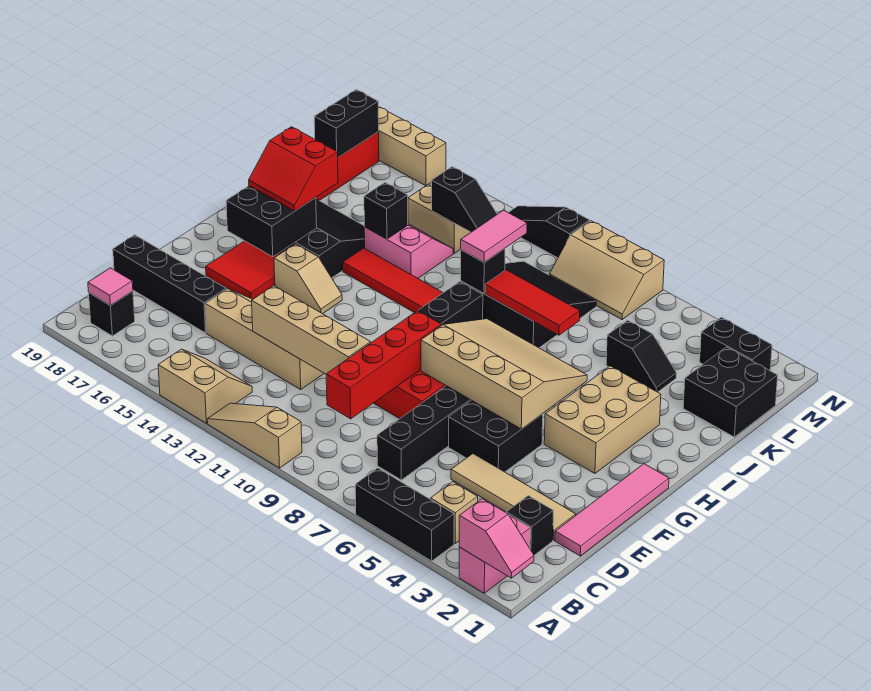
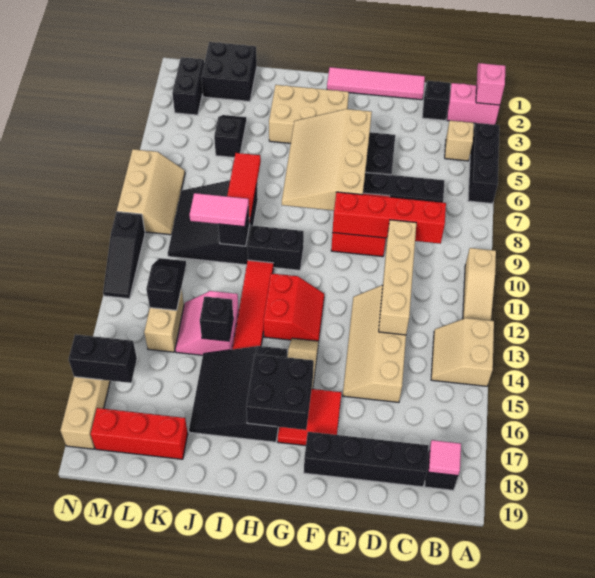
tan tile D2:D5 level 1 -> none
black brick D16:D19 level 1 -> black brick C18:F18 level 1
red slope H16:I17 level 3 top I -> red slope G12:H13 level 1 top H
black brick L18:M18 level 2 -> black brick M16:N16 level 2

